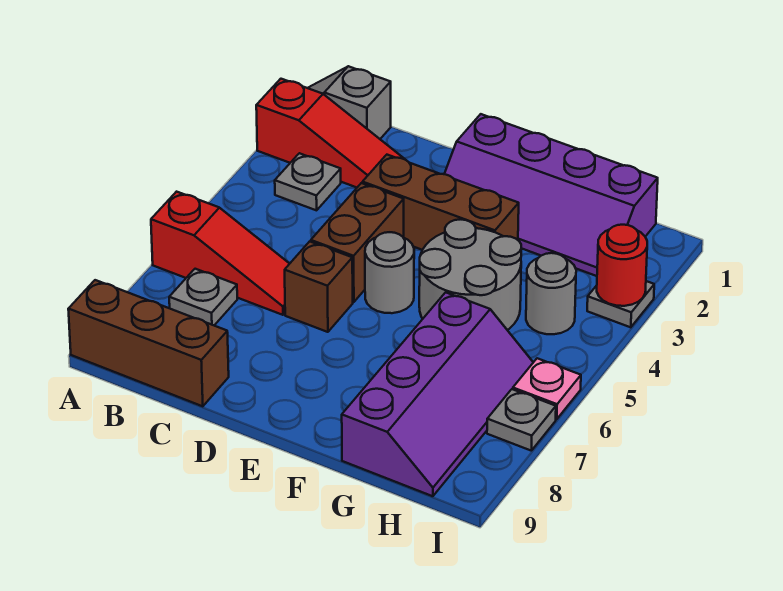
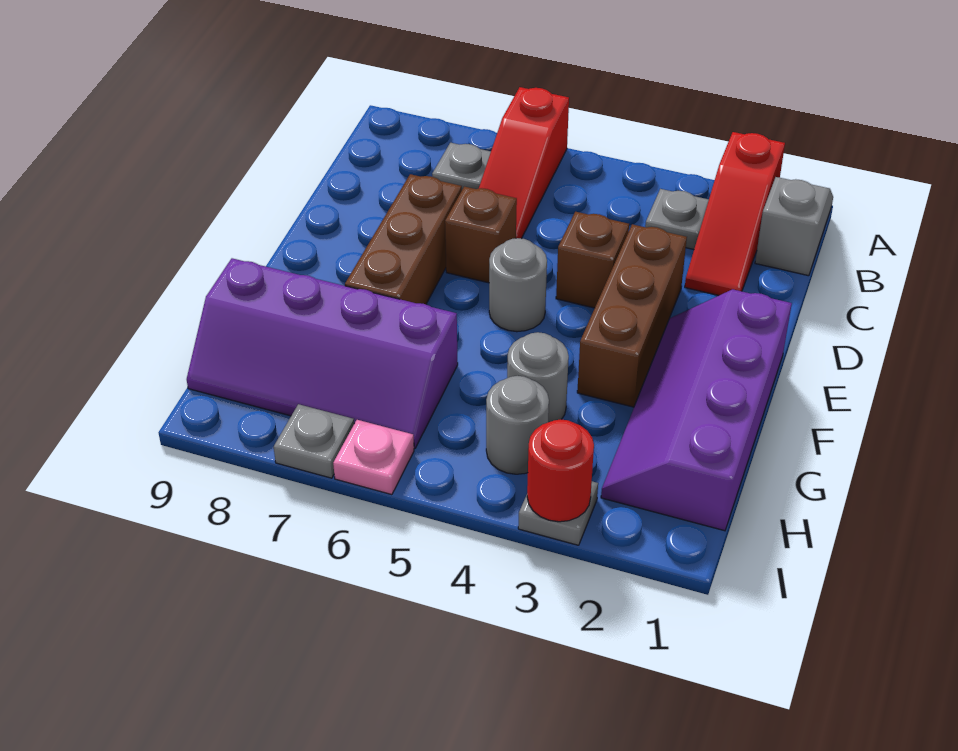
brown brick A9:C9 level 1 -> brown brick D7:F7 level 1
brown brick D4:D5 level 1 -> brown brick D4 level 1
grey round brick F4:G5 level 1 -> grey round brick G4 level 1

